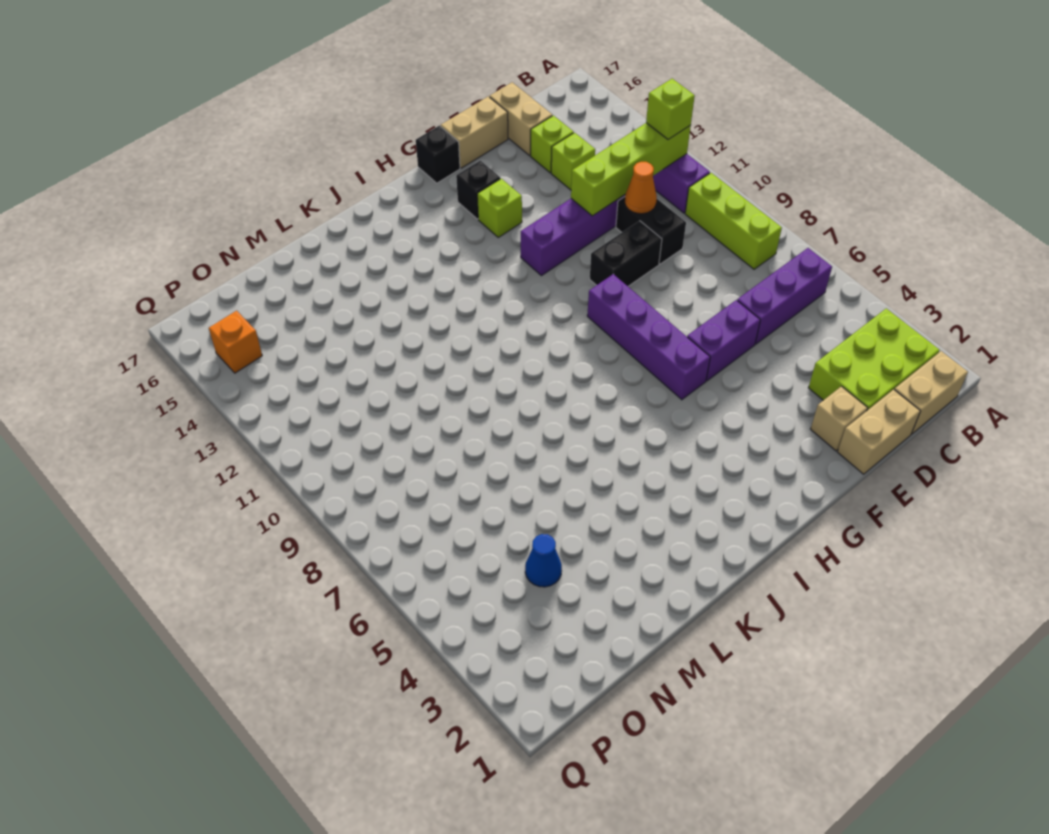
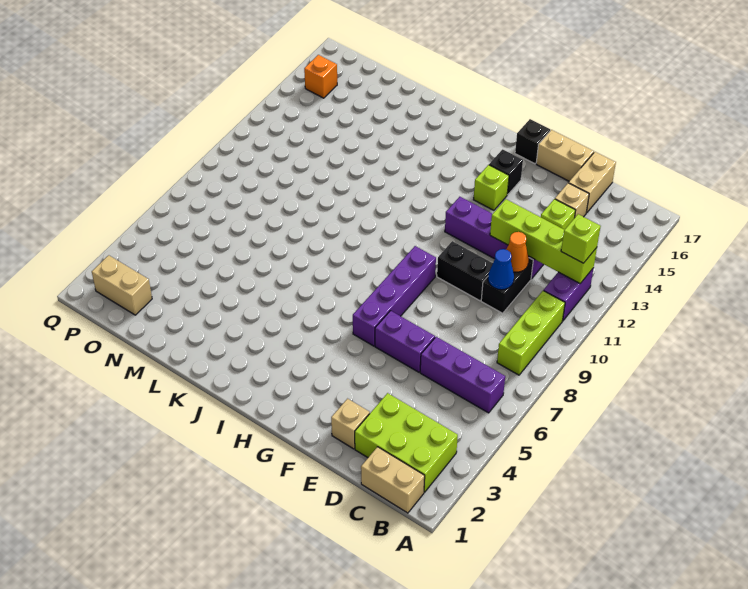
tan brick D1:E1 level 1 -> tan brick O2:P2 level 1
lime brick D15 level 1 -> tan brick D15 level 1
blue cone N4 level 1 -> blue cone D10 level 2

